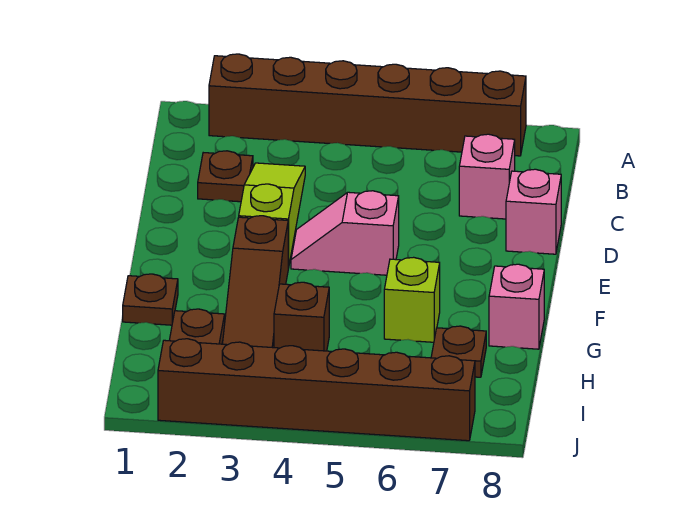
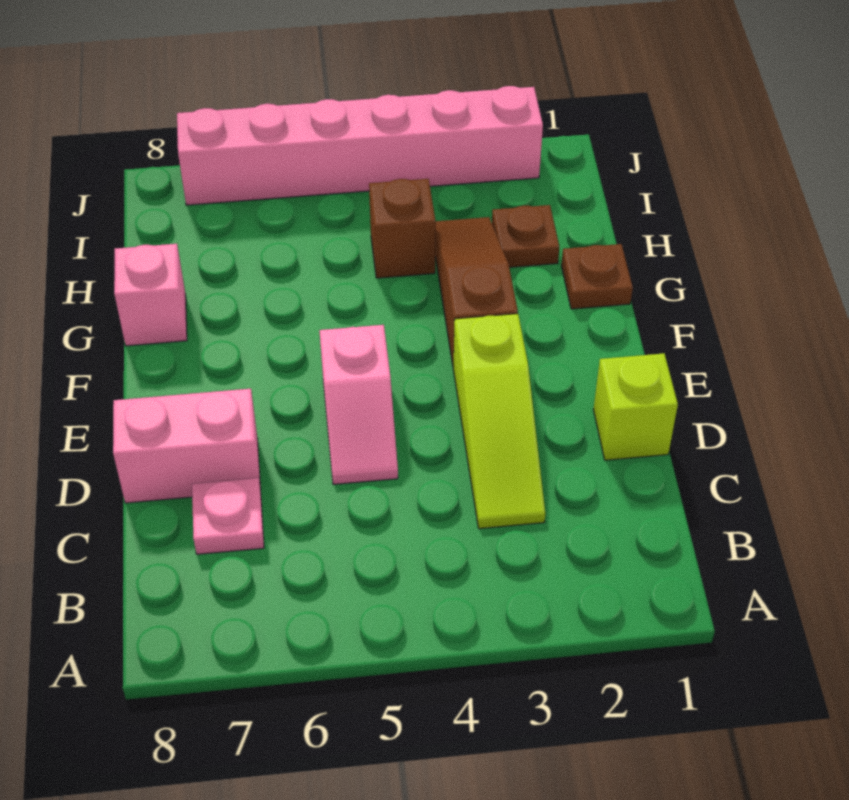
brown brick A2:A7 level 1 -> none
brown plate C2 level 1 -> none
pink brick C7 level 1 -> pink plate C7 level 1
pink brick D8 level 1 -> pink brick D7:D8 level 1
pink slope E4:E5 level 1 top 5 -> pink slope D5:E5 level 1 top E
lime brick G6 level 1 -> lime brick D1 level 1
brown plate H7 level 1 -> none
brown brick J2:J7 level 1 -> pink brick J2:J7 level 1

